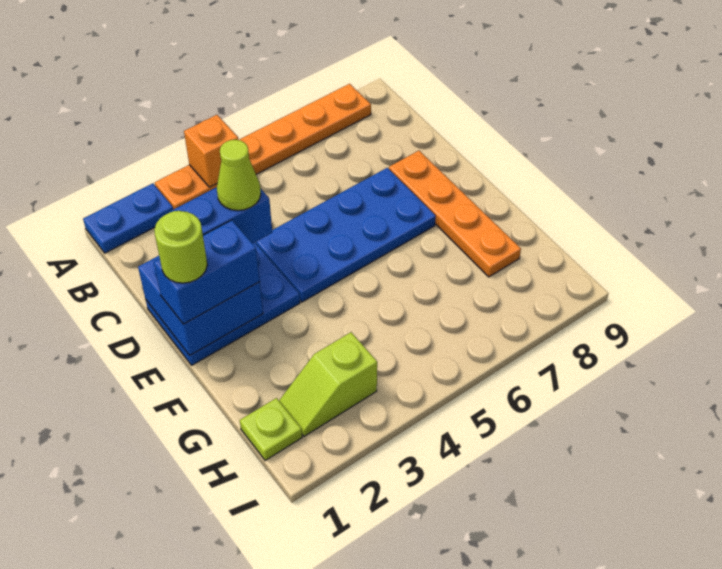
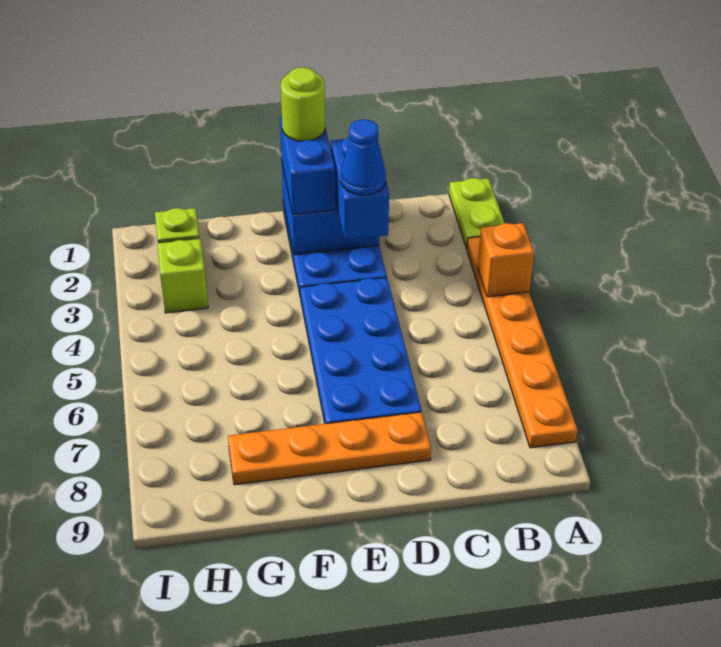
blue plate A1:A2 level 1 -> lime plate A1:A2 level 1
lime cone D3 level 4 -> blue cone D3 level 4

